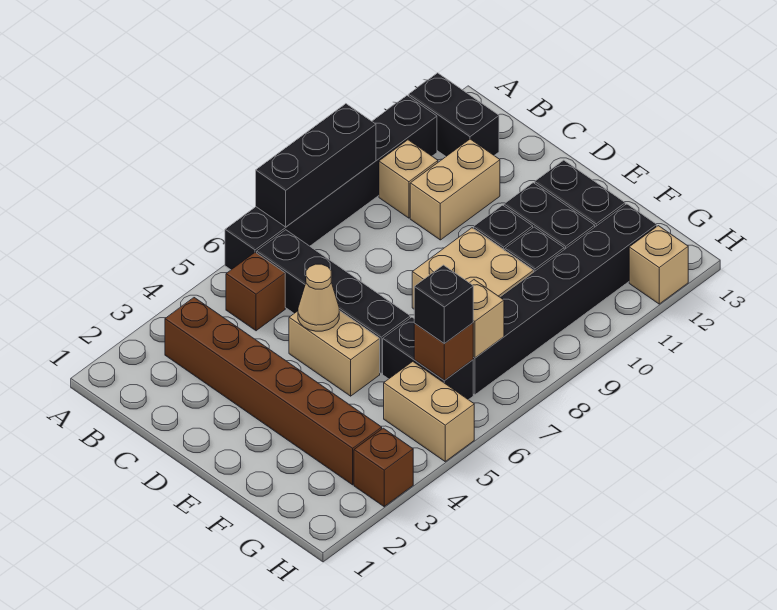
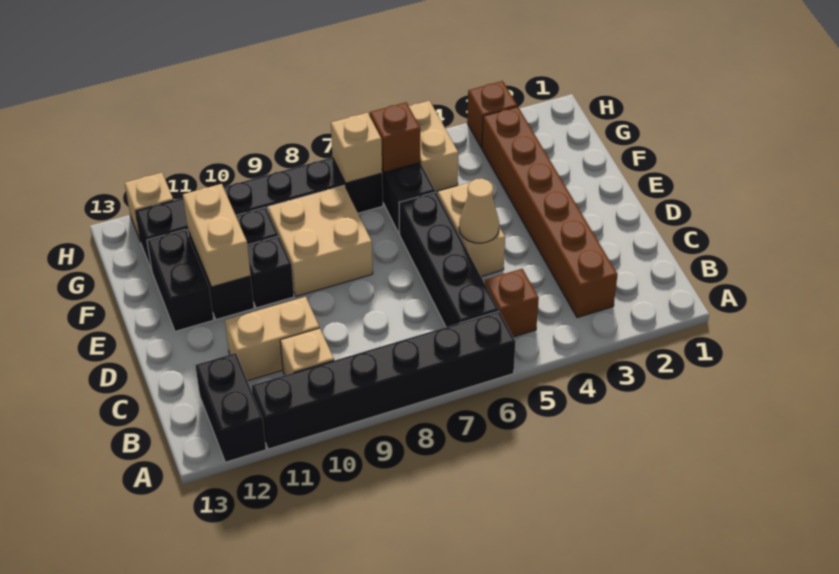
black brick A7:A9 level 2 -> none
none -> tan brick E11:F11 level 2
black brick G6 level 3 -> none

